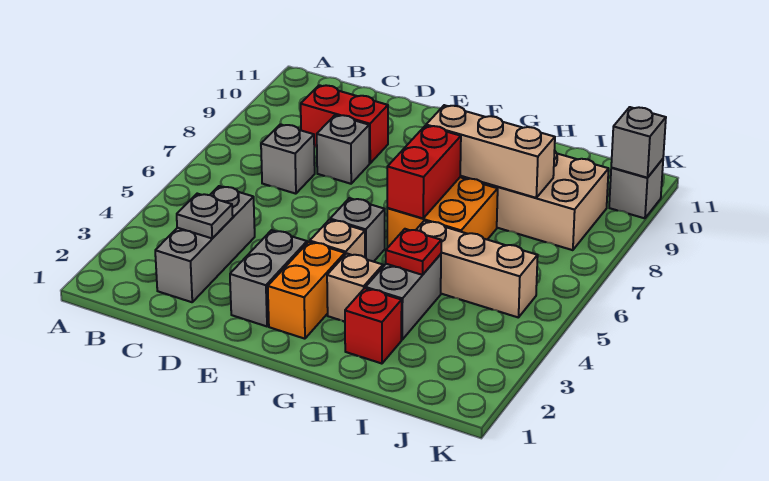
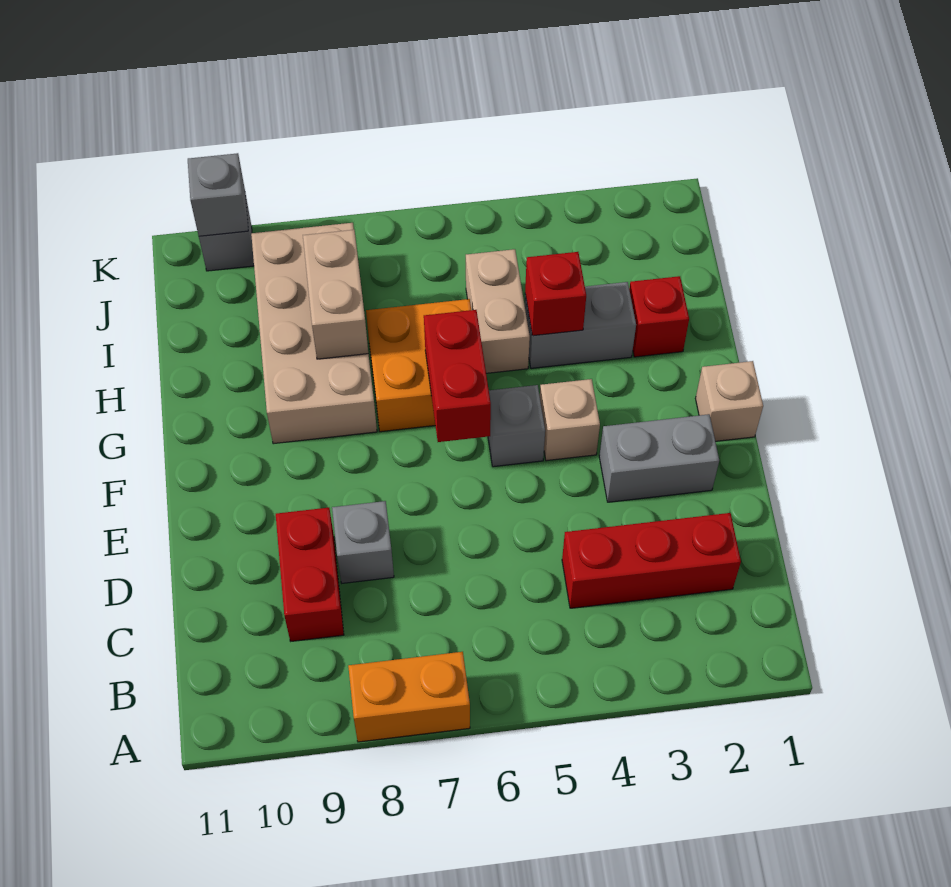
grey brick C2:C4 level 1 -> red brick C2:C4 level 1
grey plate C3 level 2 -> none
grey brick C7 level 1 -> none
orange brick F2:F3 level 1 -> orange brick A7:A8 level 1
tan brick G3 level 1 -> tan brick F1 level 1
red brick G6:G7 level 2 -> red brick F6:G6 level 2
tan brick G8:I8 level 2 -> tan brick H8:I8 level 2
red plate H4 level 2 -> red brick H4 level 2
tan brick H5:J5 level 1 -> tan brick H5:I5 level 1

